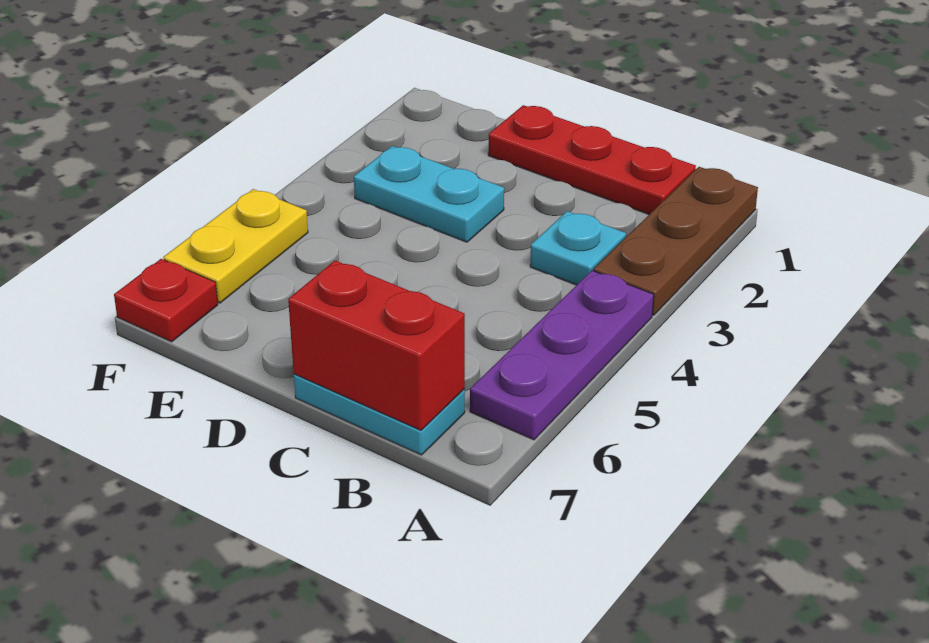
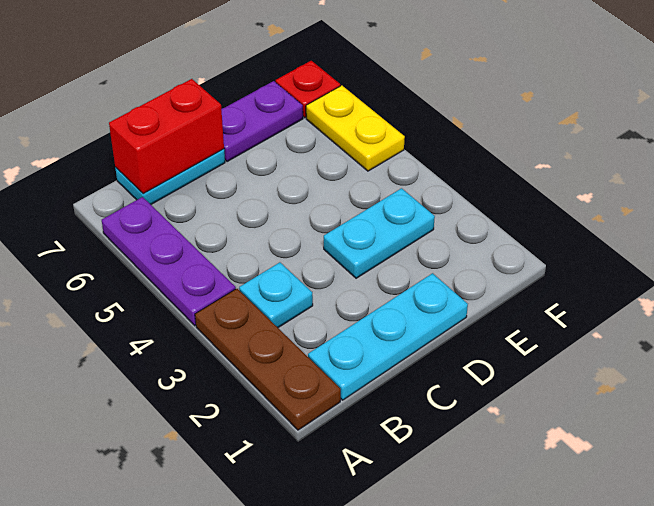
red plate B1:D1 level 1 -> cyan plate B1:D1 level 1
none -> purple plate D7:E7 level 1

